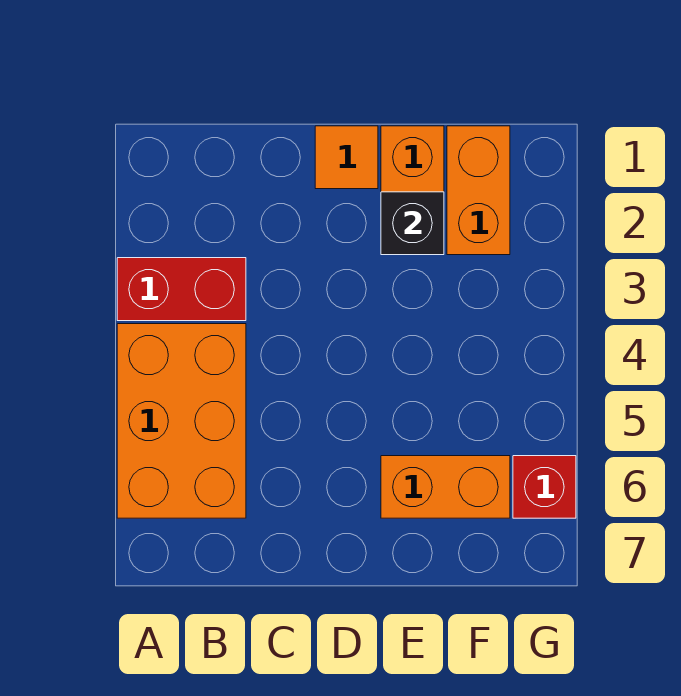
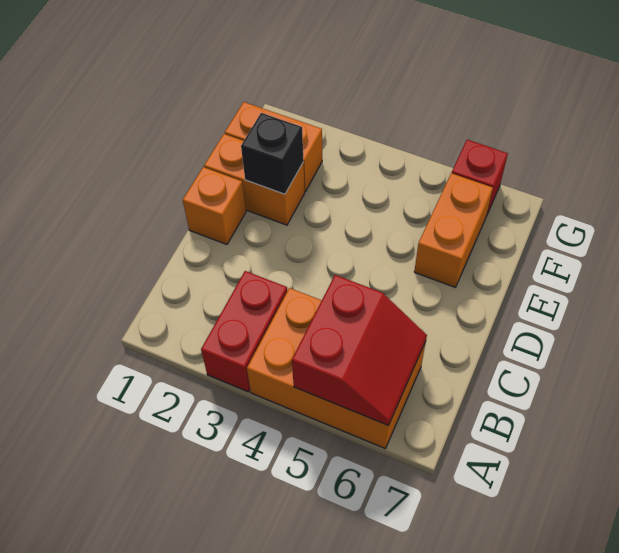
none -> red slope A5:B6 level 2 top 5
orange tile D1 level 1 -> orange brick D1 level 1

